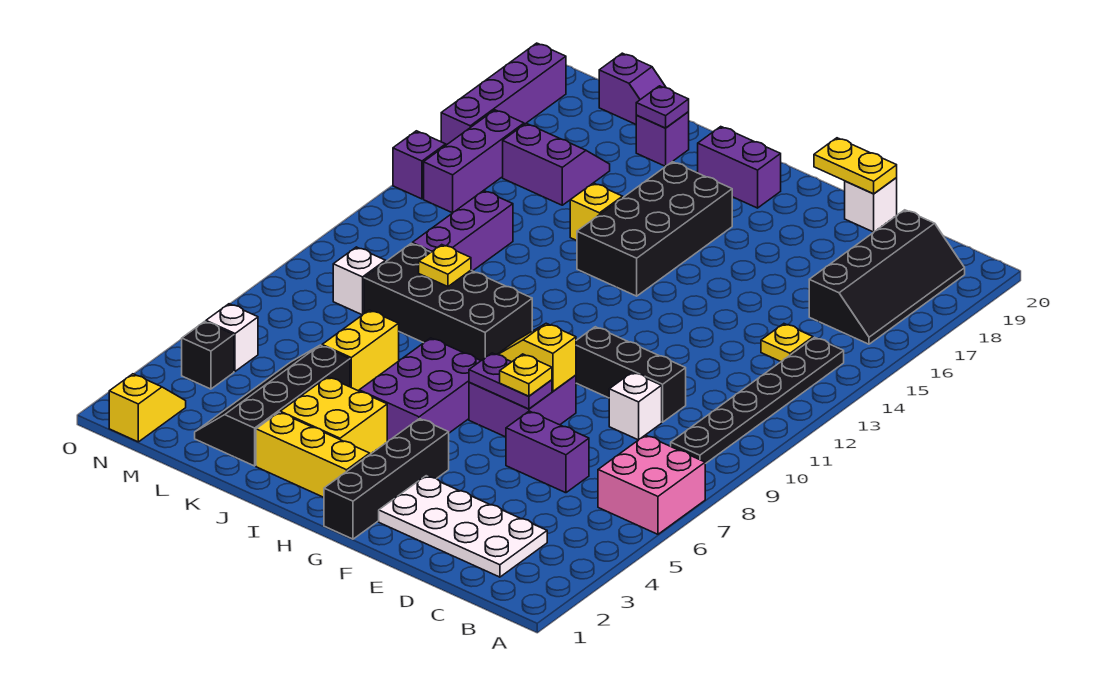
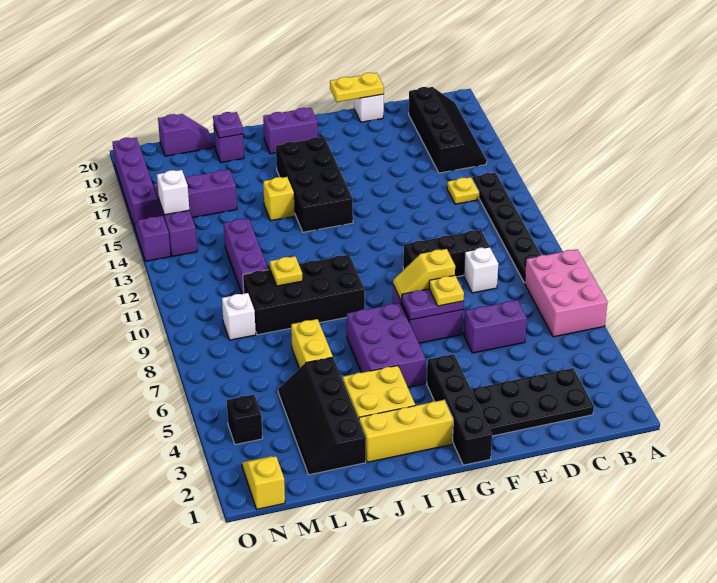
pink brick A6:B7 level 1 -> pink brick A6:B8 level 1
white plate C2:F3 level 1 -> black plate C2:F3 level 1
white brick N5 level 1 -> white brick N15 level 2

